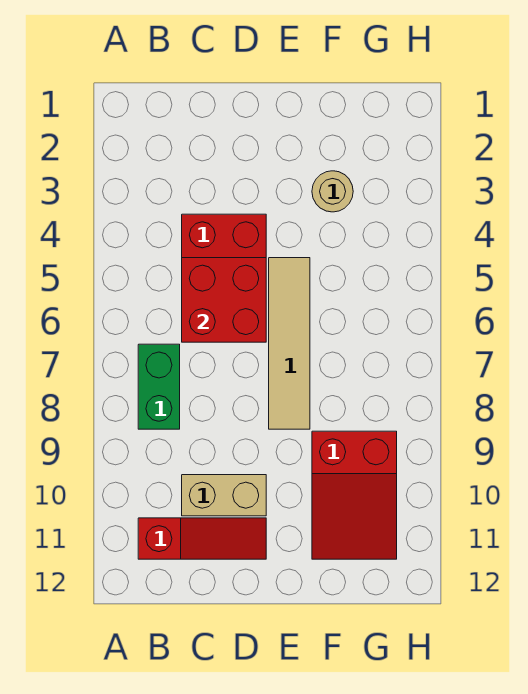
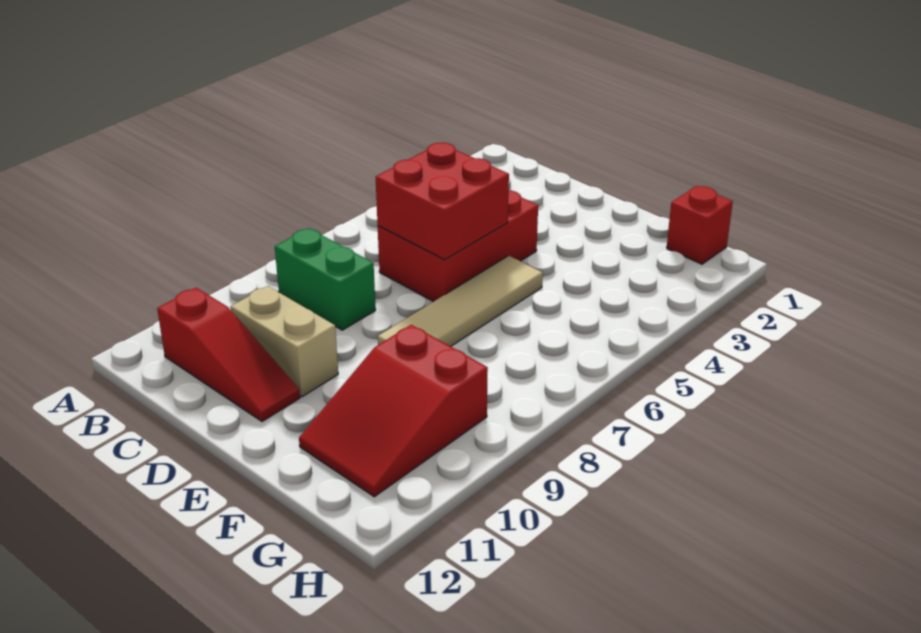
green brick B7:B8 level 1 -> green brick B8:C8 level 1
tan round brick F3 level 1 -> none
none -> red brick G1 level 1

